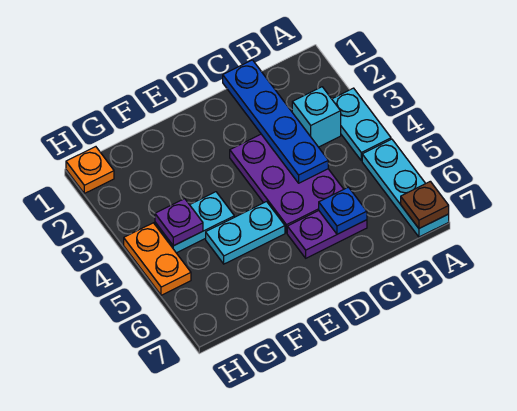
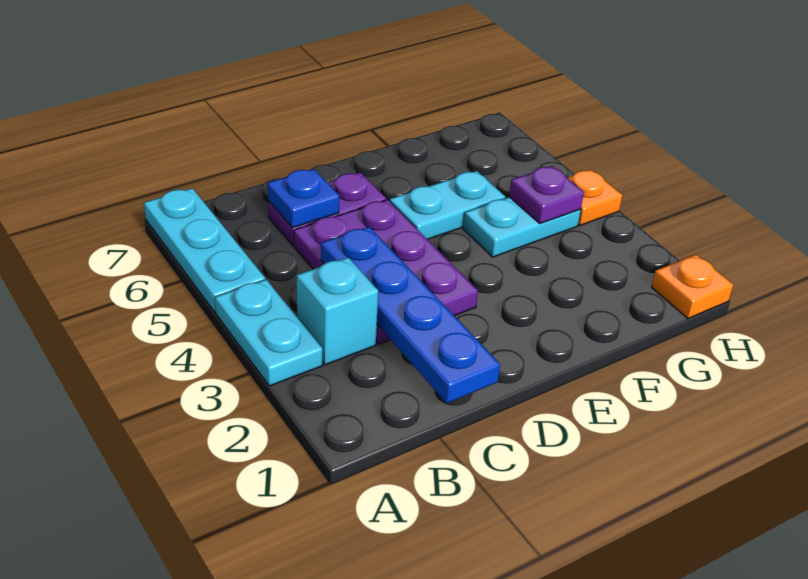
brown plate A7 level 2 -> none
orange plate H4:H5 level 1 -> orange plate H4 level 1

